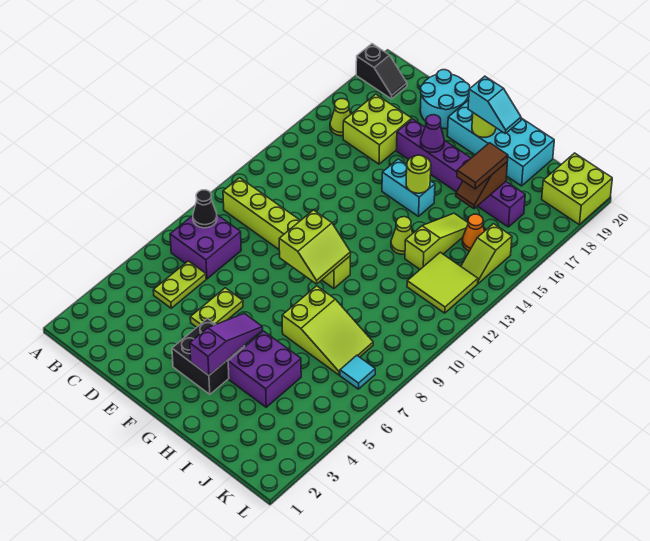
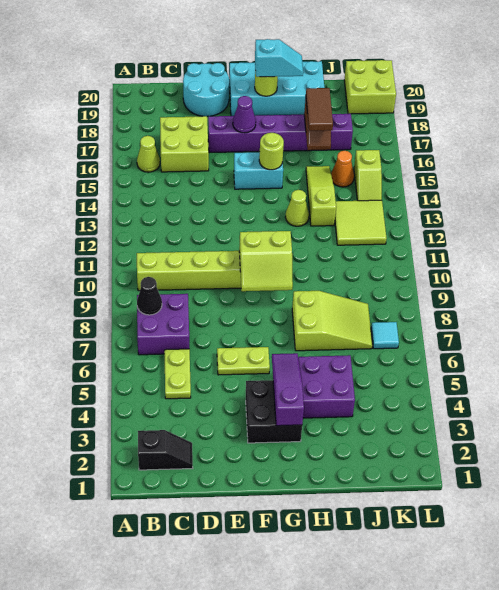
black slope A19:B19 level 1 top A -> black slope B2:C2 level 1 top B
lime plate E5:E6 level 1 -> lime plate E6:F6 level 1
lime slope F9:G10 level 2 top F -> lime slope F9:G10 level 2 top 10

